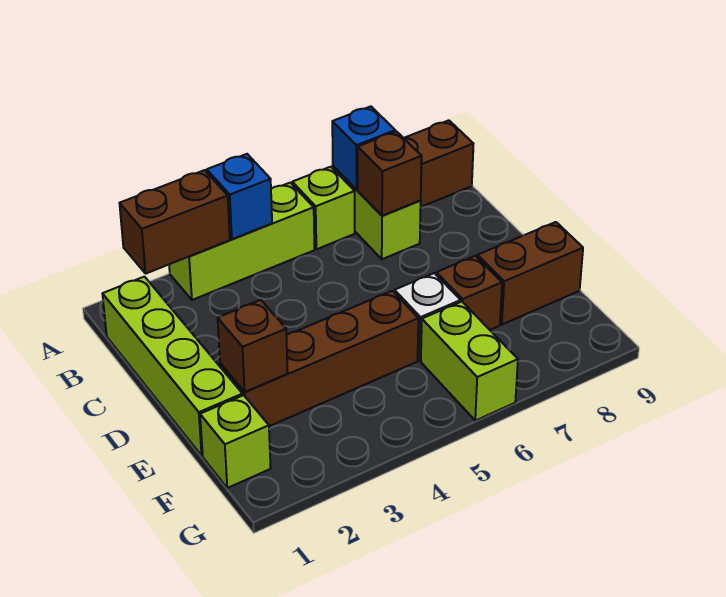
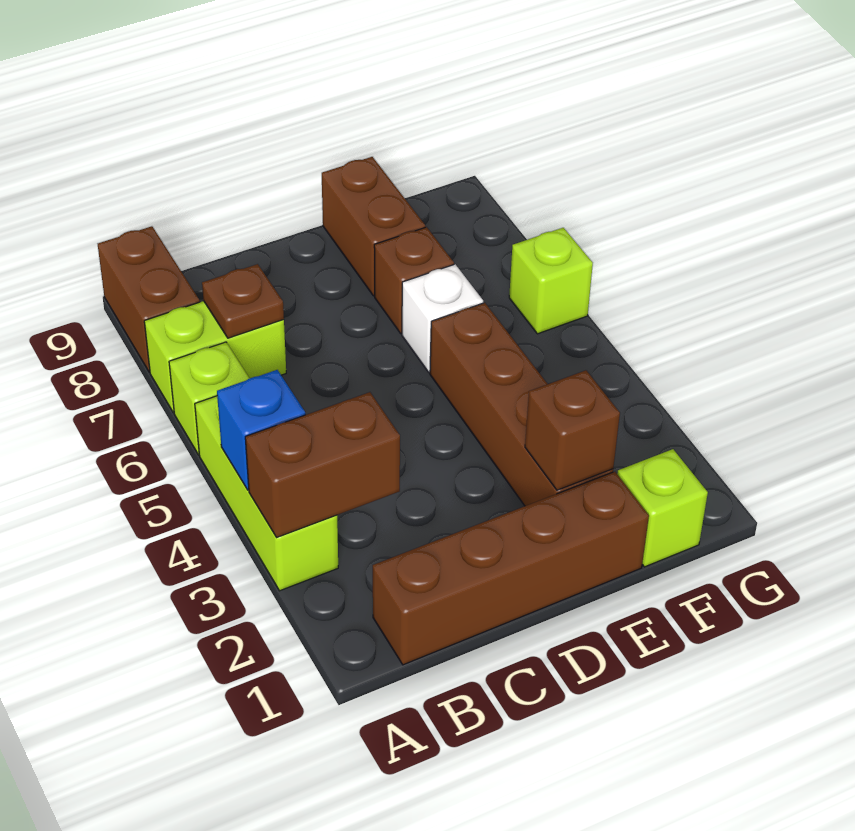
brown brick A2:A3 level 2 -> brown brick A3:B3 level 2
blue brick A7 level 2 -> none
lime brick B1:E1 level 1 -> brown brick B1:E1 level 1
brown brick B7 level 2 -> brown plate B7 level 2
lime brick F6:G6 level 1 -> lime brick G6 level 1

